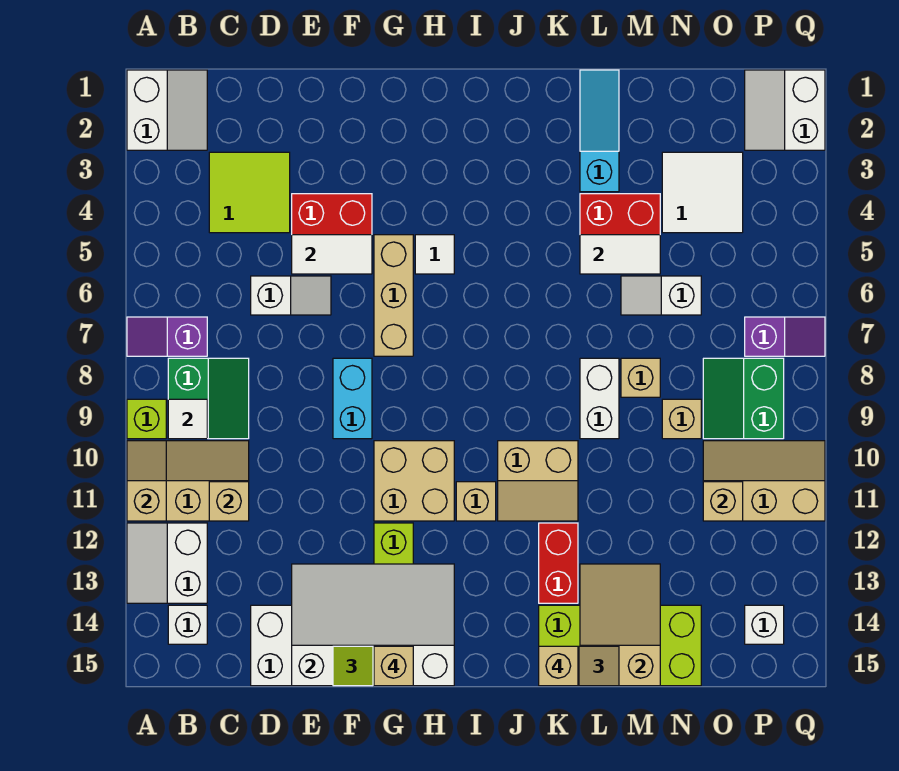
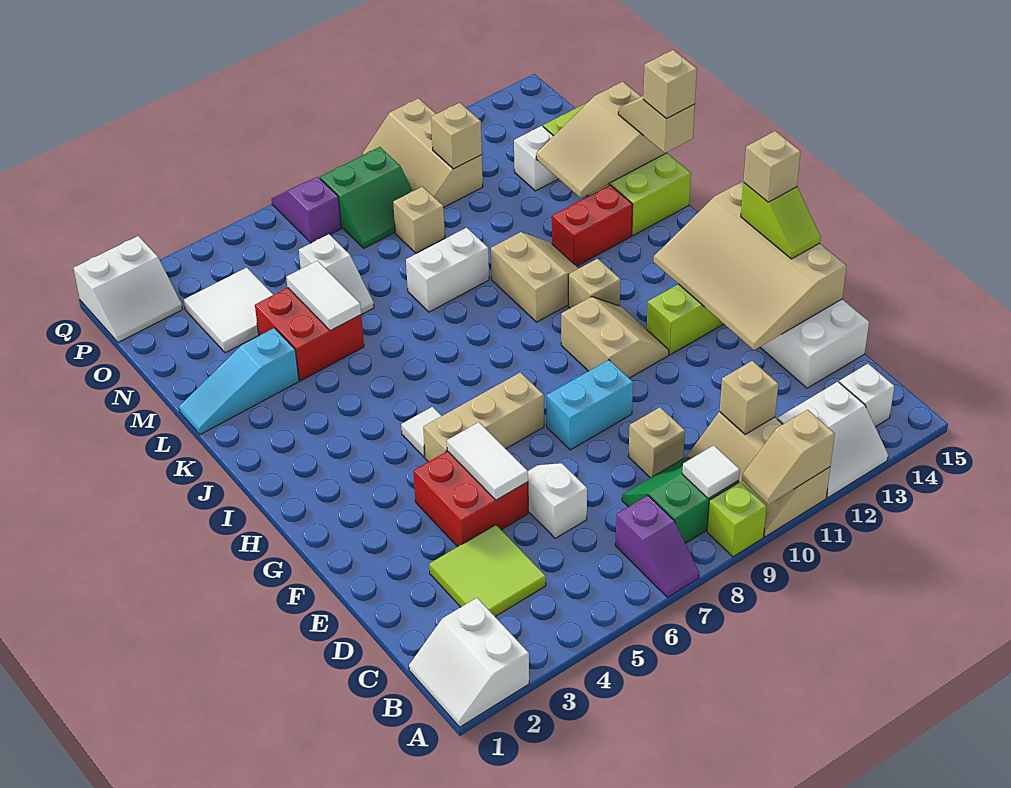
white slope A1:B2 level 1 top A -> white slope A1:B2 level 1 top 2
white slope E13:H15 level 2 top 15 -> tan slope E13:H15 level 2 top 15
tan brick G10:H11 level 1 -> tan slope G10:H11 level 1 top 10
tan brick M8 level 1 -> tan brick D9 level 1
white brick P14 level 1 -> white brick N13 level 1

